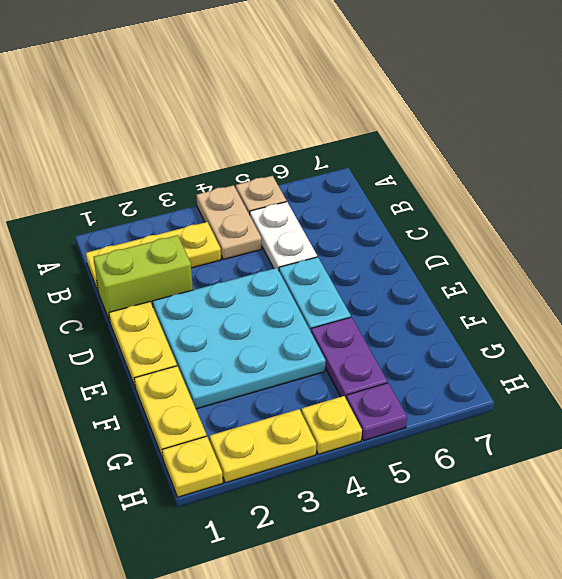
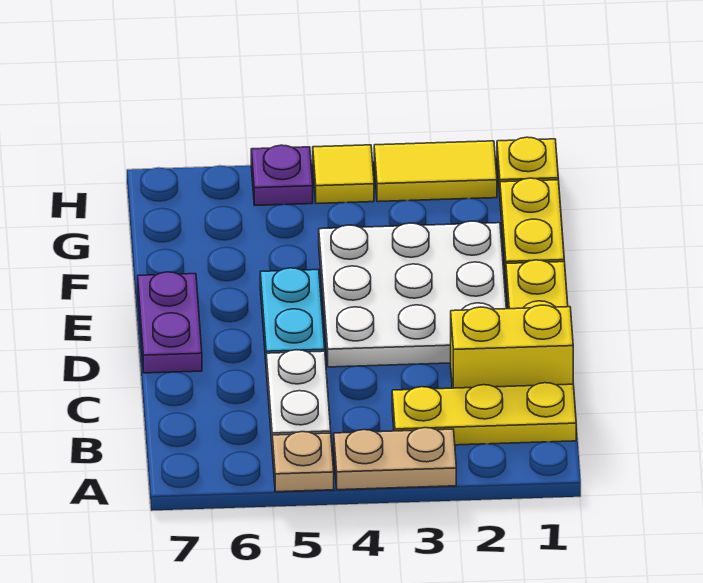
tan plate A4:B4 level 1 -> tan plate A3:A4 level 1
lime brick C1:C2 level 1 -> yellow brick C1:C2 level 1
cyan plate D2:F4 level 1 -> white plate D2:F4 level 1
purple plate F5:G5 level 1 -> purple plate D7:E7 level 1
yellow plate H2:H3 level 1 -> yellow tile H2:H3 level 1
yellow plate H4 level 1 -> yellow tile H4 level 1

